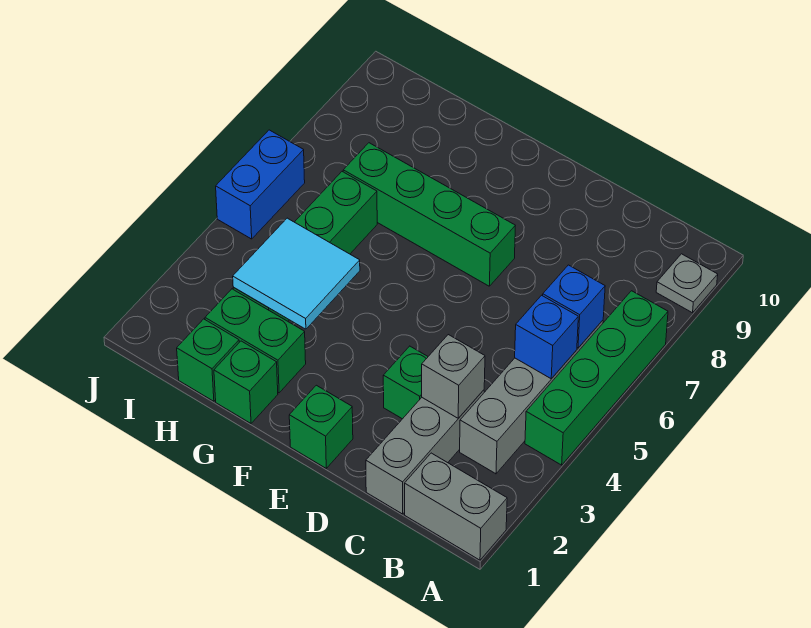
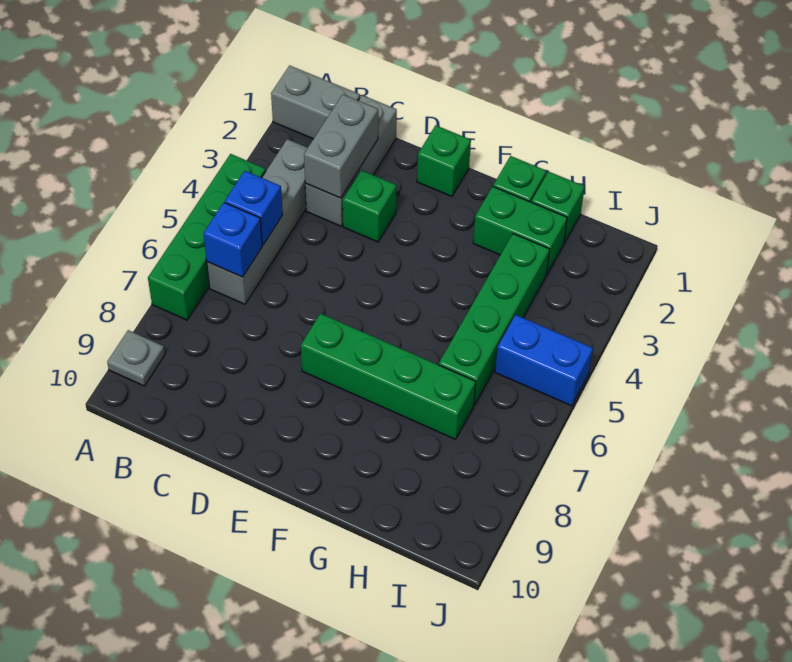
grey brick C3 level 2 -> grey brick C2:C3 level 2
cyan tile G3:H4 level 2 -> none
blue brick J5:J6 level 1 -> blue brick I5:J5 level 1

